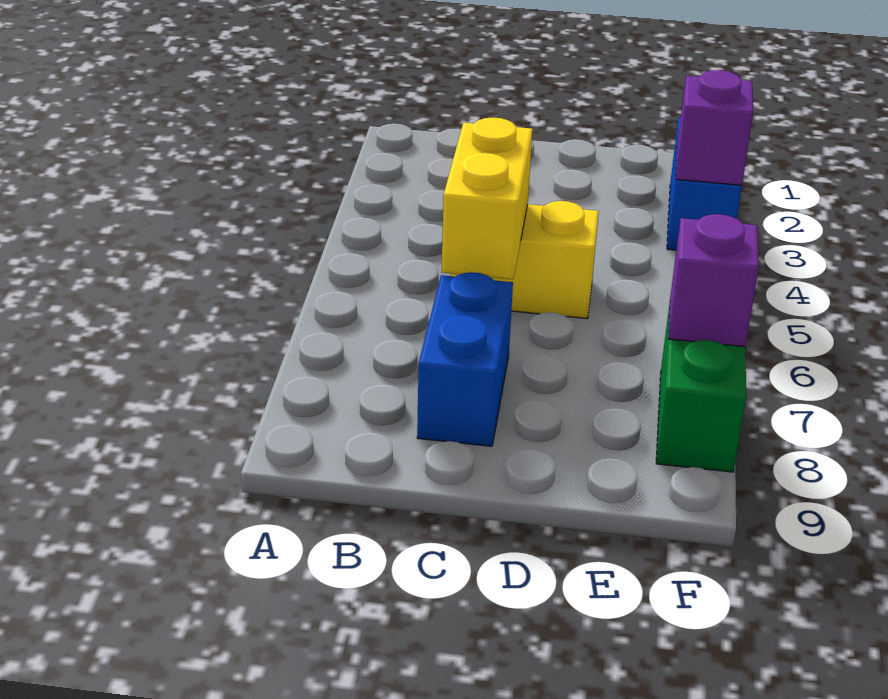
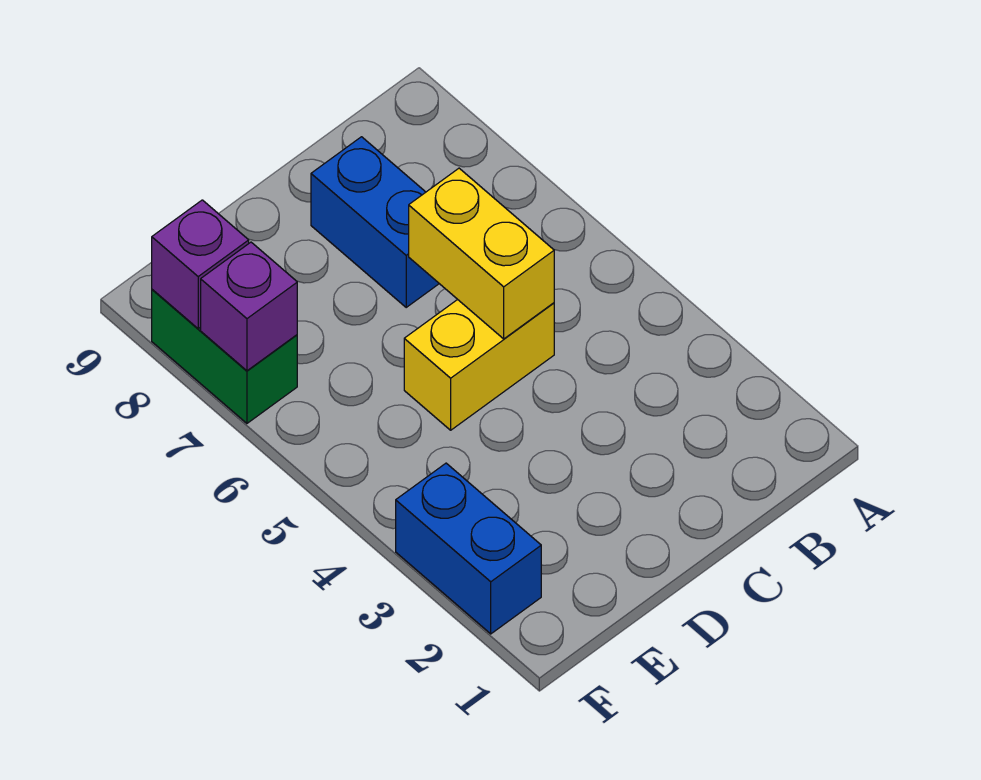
purple brick F3 level 2 -> purple brick F8 level 2

